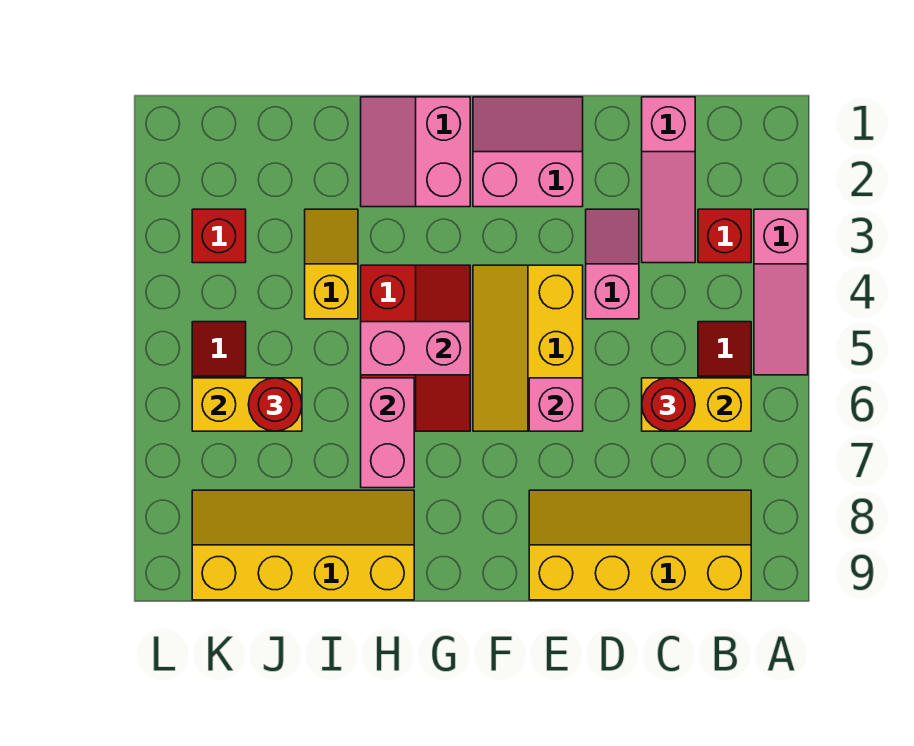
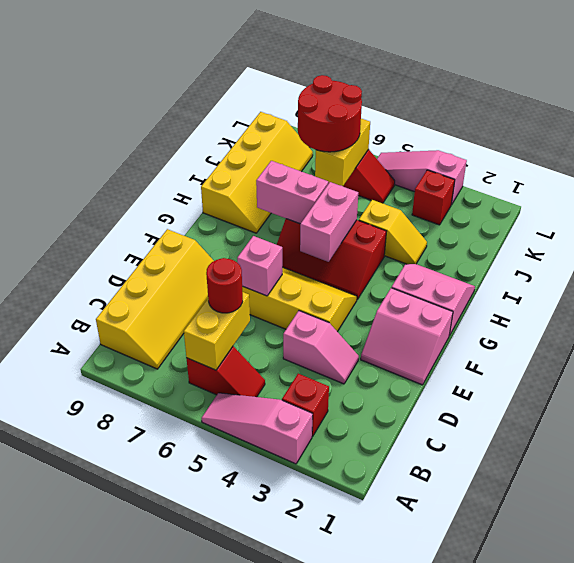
pink slope C1:C3 level 1 top 1 -> pink slope L3:L5 level 1 top 3
pink slope E1:F2 level 1 top 2 -> pink slope E1:F2 level 1 top F
red round brick J6 level 3 -> red round brick J6:K7 level 3

